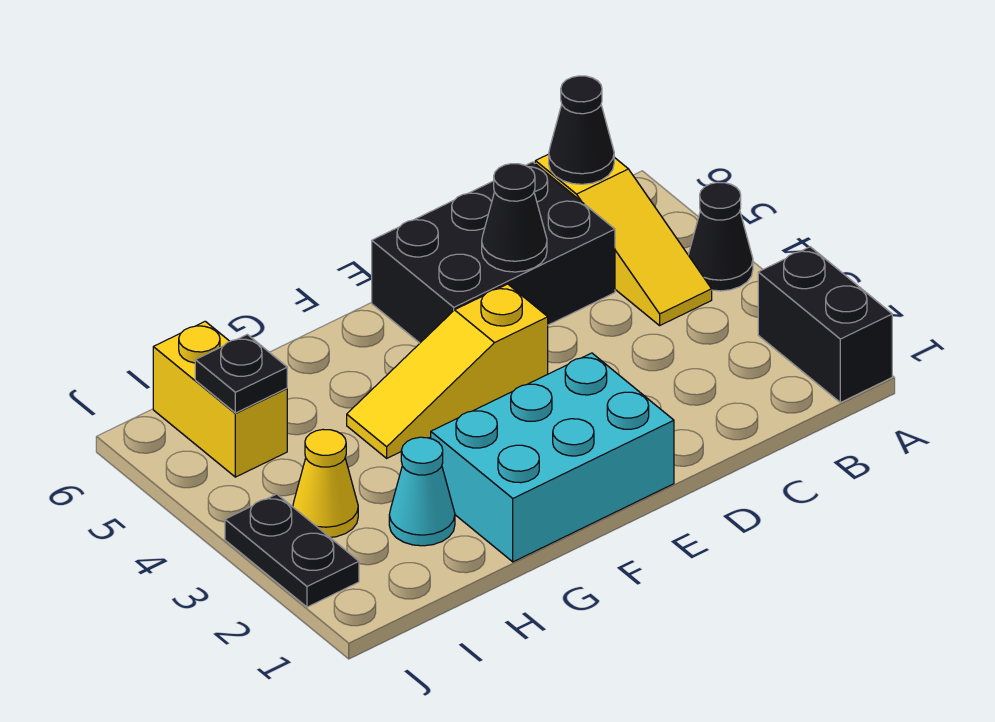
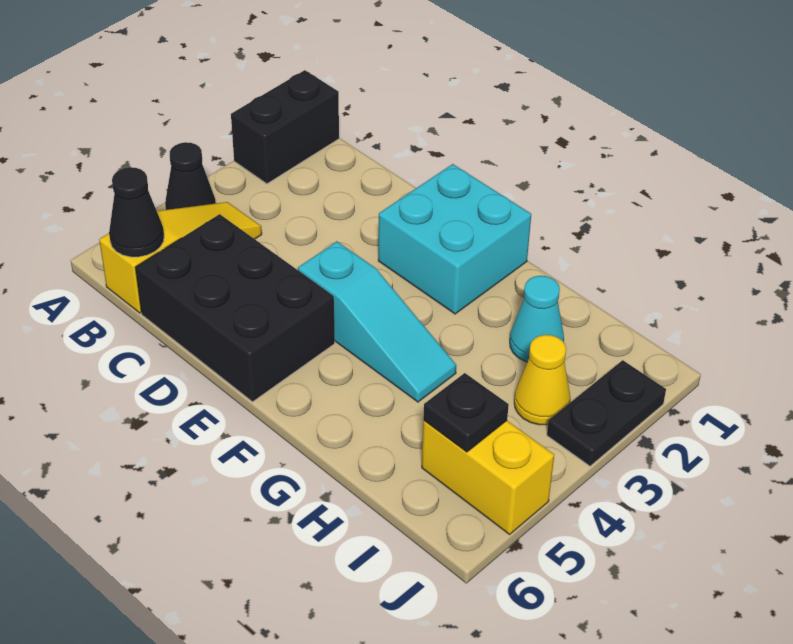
black cone D5 level 2 -> none
cyan brick E1:G2 level 1 -> cyan brick E1:F2 level 1
yellow slope E4:G4 level 1 top E -> cyan slope E4:G4 level 1 top E
yellow brick I5:I6 level 1 -> yellow brick I5:J5 level 1

